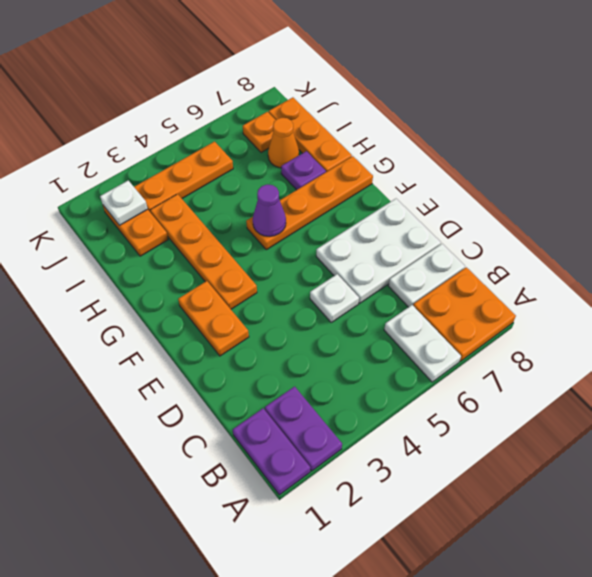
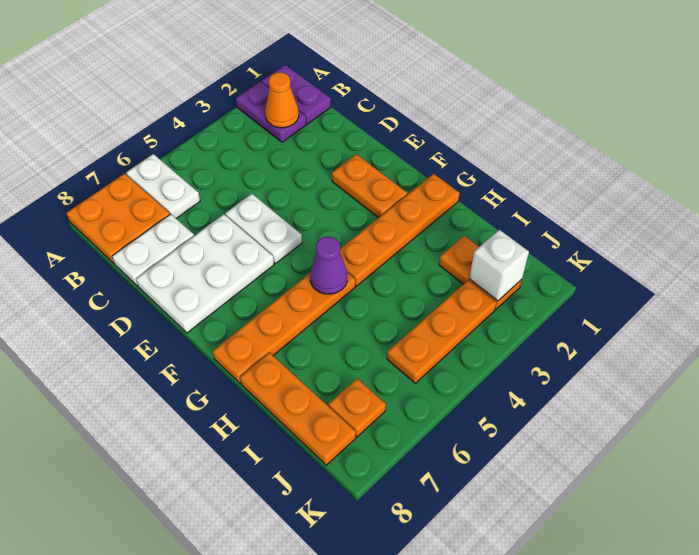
white plate D5 level 1 -> white plate D5:E5 level 1
orange plate F3:I3 level 1 -> orange plate G1:G4 level 1
purple plate H7 level 1 -> none
orange cone I7 level 1 -> orange cone B2 level 2
white plate J2 level 2 -> white brick J2 level 2

